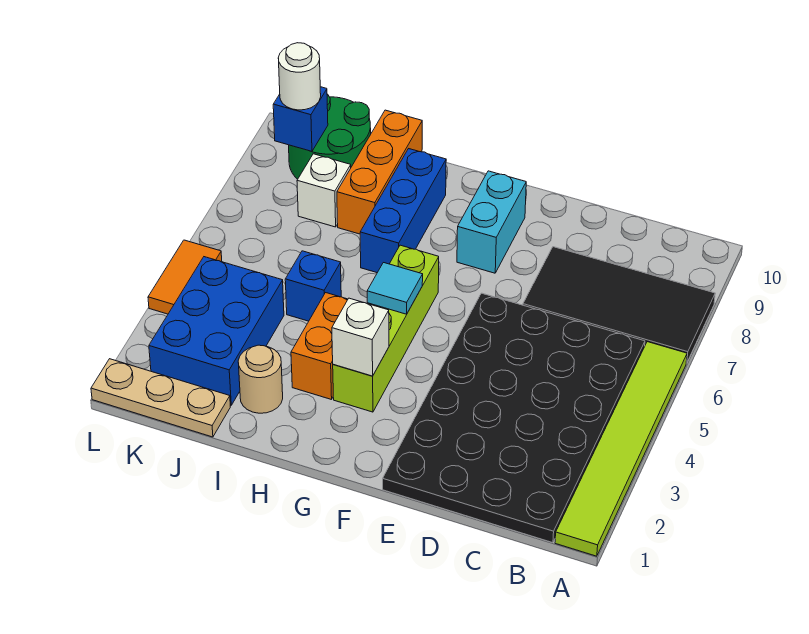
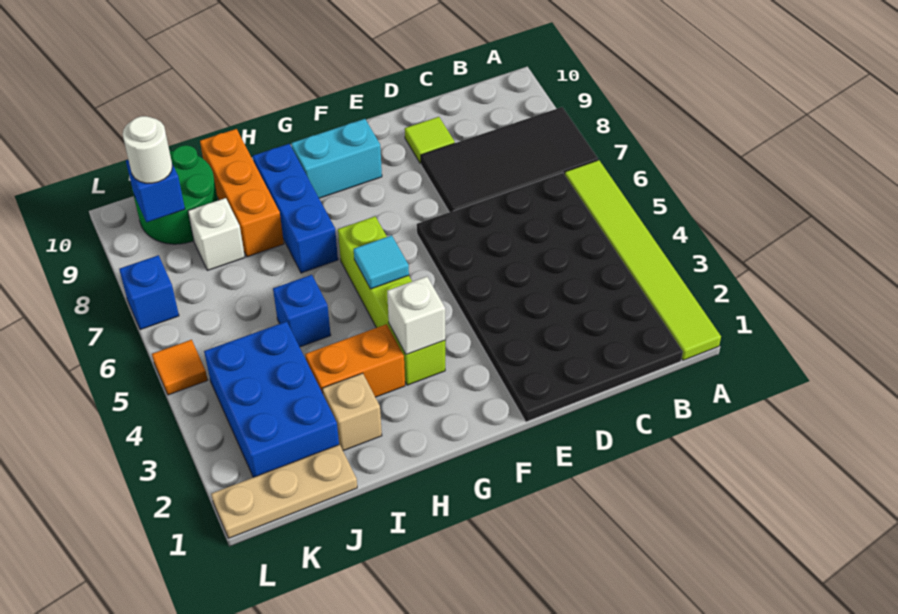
none -> lime tile D9 level 1
cyan brick F8:F9 level 1 -> cyan brick F9:G9 level 1
orange brick H3:H4 level 1 -> orange brick H3:I3 level 1
tan round brick I2 level 1 -> tan brick I2 level 1
orange tile L4:L5 level 1 -> orange tile L5 level 1
none -> blue brick L7 level 1

